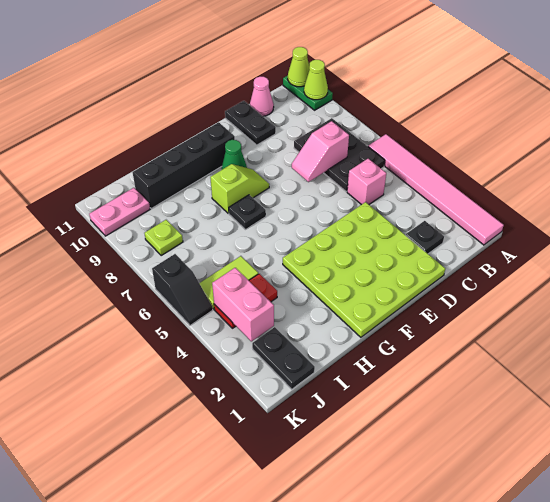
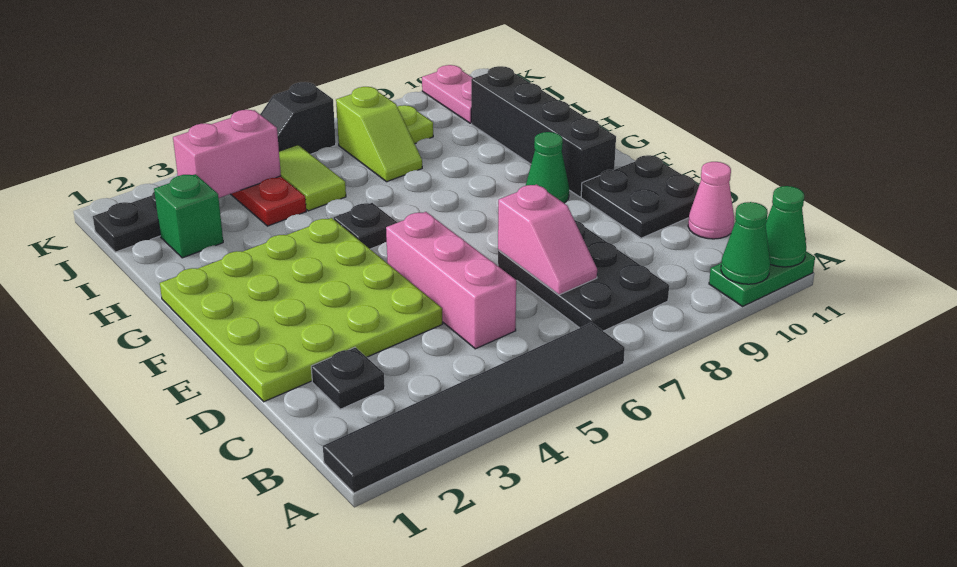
pink tile A1:A6 level 1 -> black tile A1:A6 level 1
lime cone A10 level 2 -> green cone A10 level 2
lime cone A11 level 2 -> green cone A11 level 2
black plate B6:C8 level 1 -> black plate B7:D8 level 1
pink brick C5 level 1 -> pink brick C5:E5 level 1
pink slope C7:D7 level 2 top C -> pink slope C7:D7 level 2 top D
black plate D10:D11 level 1 -> black plate D10:E11 level 1
lime slope F8:G8 level 1 top G -> lime slope I7:J7 level 1 top J
black plate G7 level 1 -> black plate G5 level 1
none -> green brick I2 level 1

